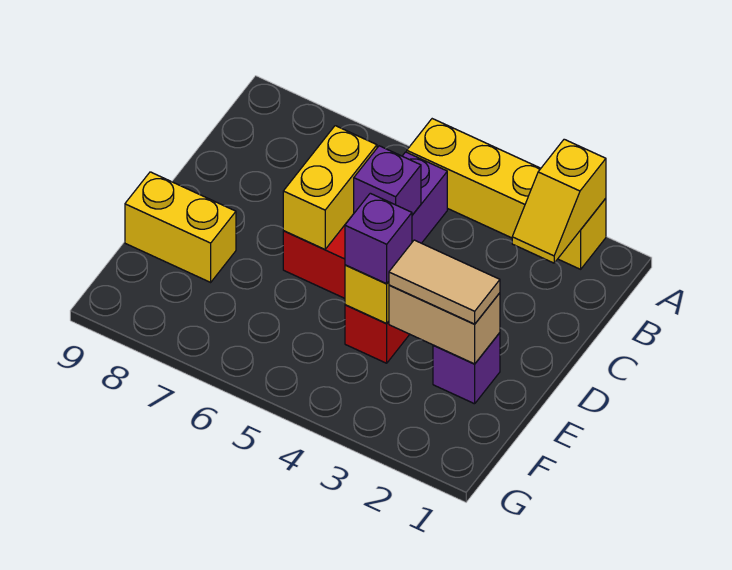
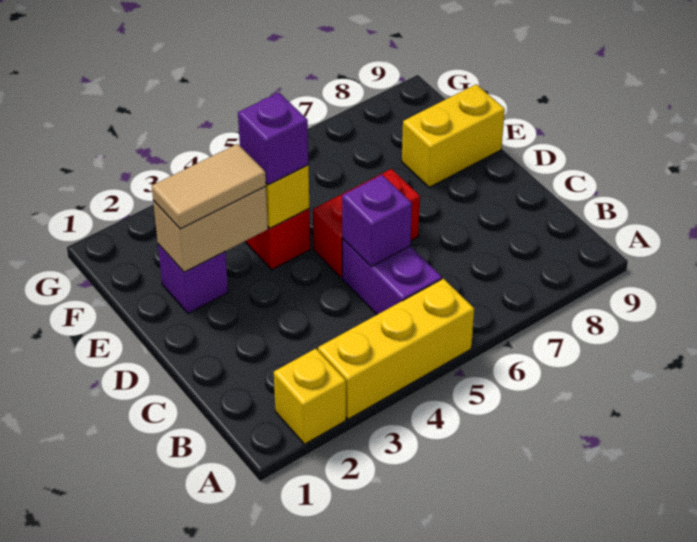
yellow slope A2:B2 level 2 top A -> none
yellow brick C6:D6 level 2 -> none

